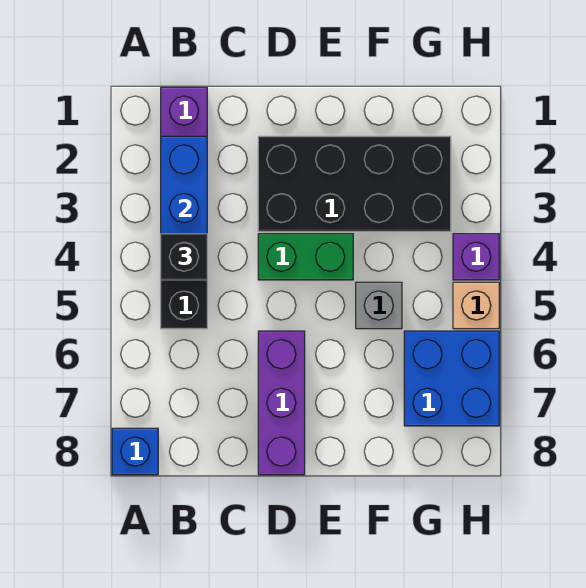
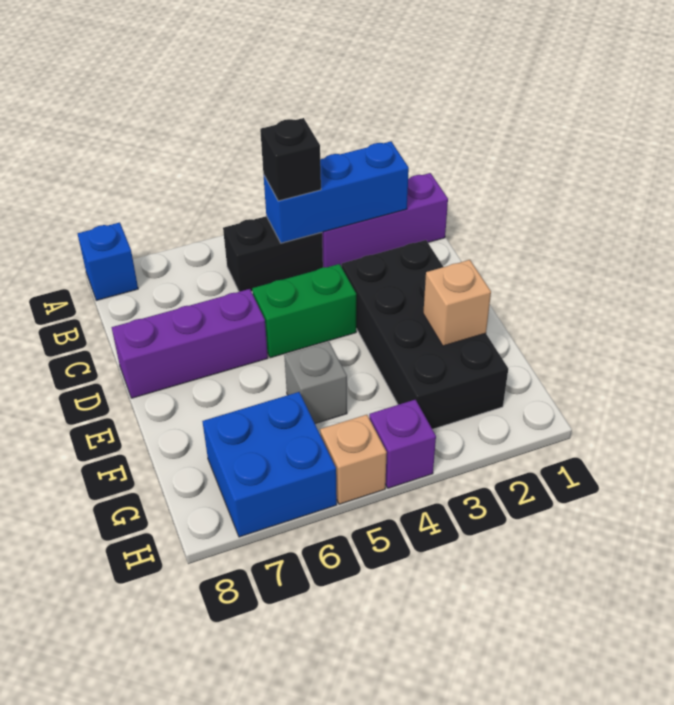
green brick D4:E4 level 1 -> green brick D4:D5 level 1
none -> tan brick F2 level 2

